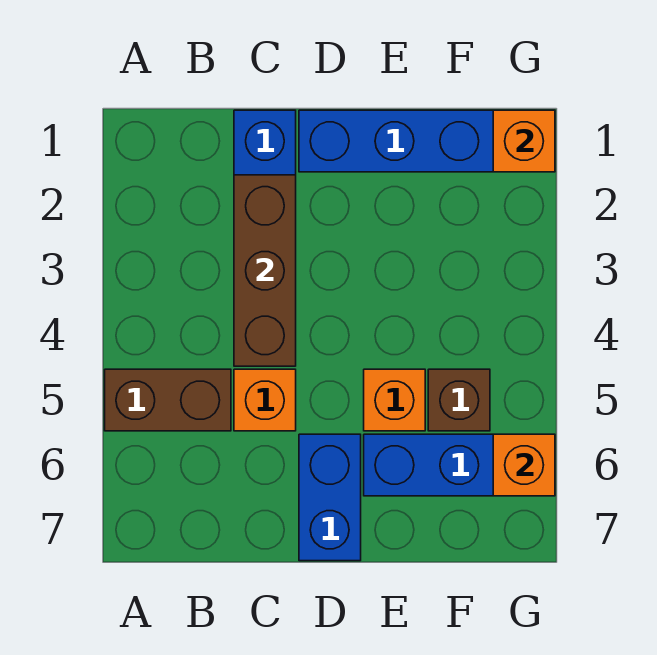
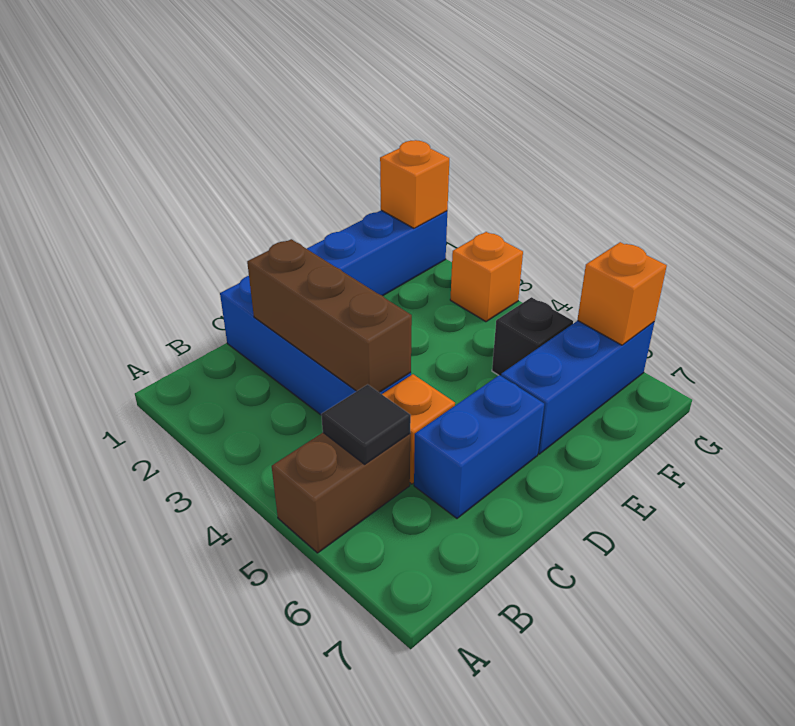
none -> black tile B5 level 2
blue brick D6:D7 level 1 -> blue brick C6:D6 level 1
orange brick E5 level 1 -> orange brick G3 level 1
brown brick F5 level 1 -> black brick F5 level 1

